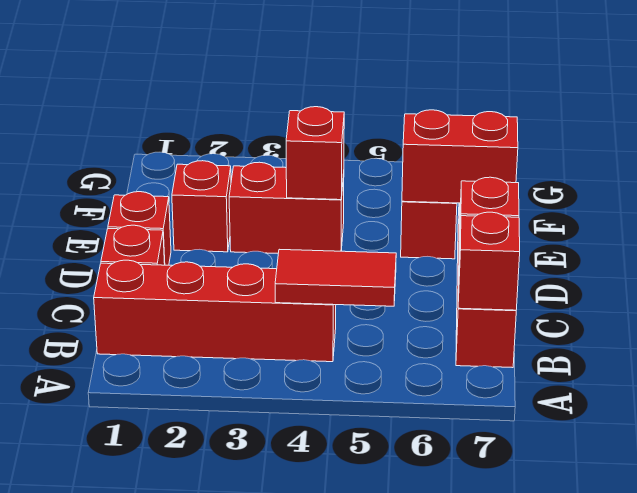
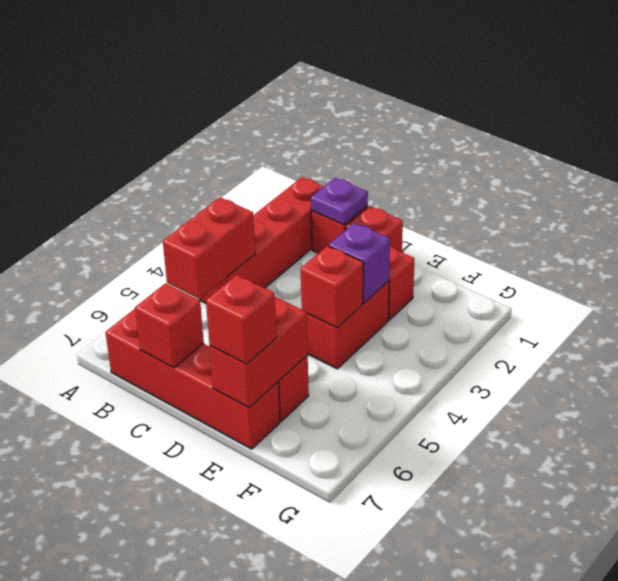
red tile B4:B5 level 2 -> red brick B4:B5 level 2
red brick B7 level 2 -> red brick E7 level 3
none -> purple plate C1 level 2
none -> purple brick E3 level 2

